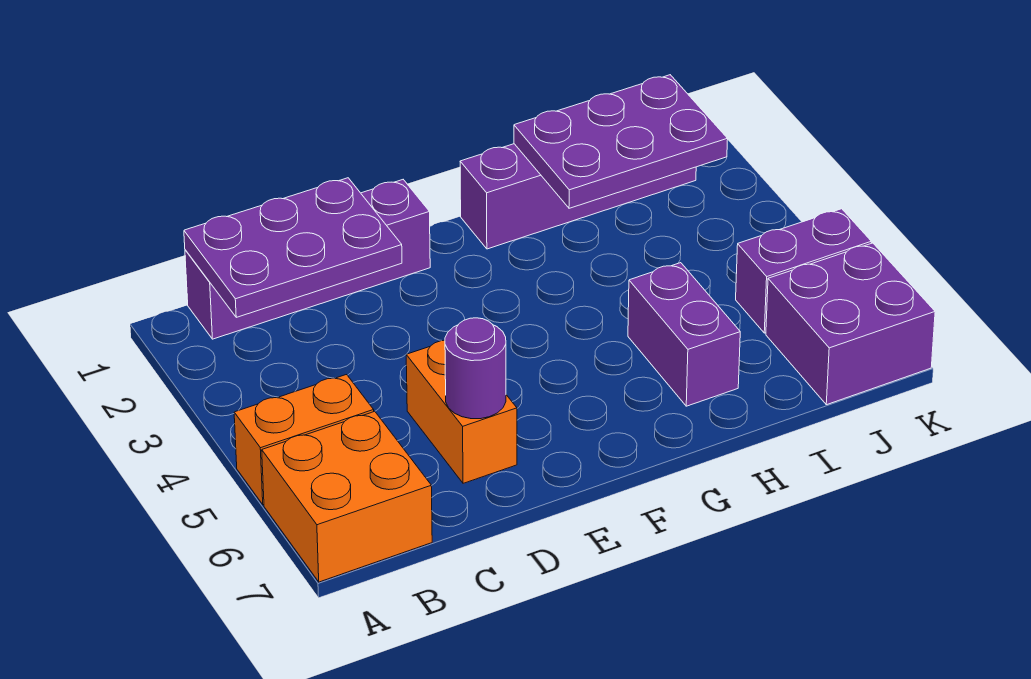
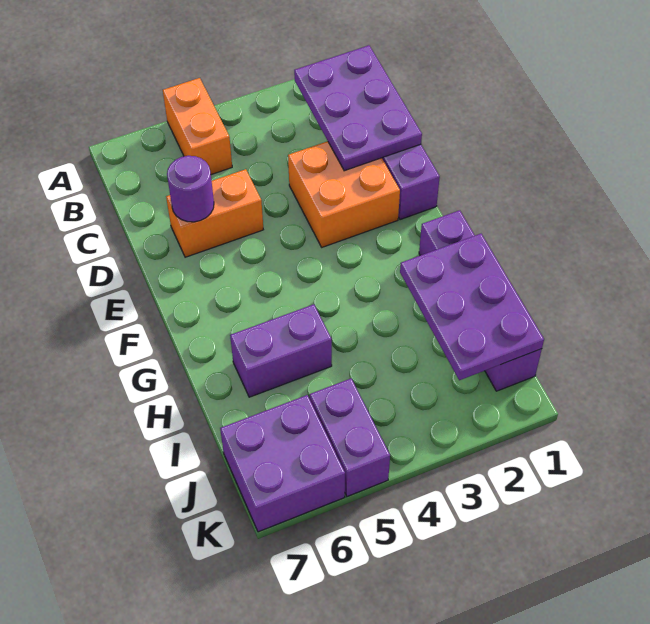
orange brick A6:B7 level 1 -> orange brick D2:E3 level 1

